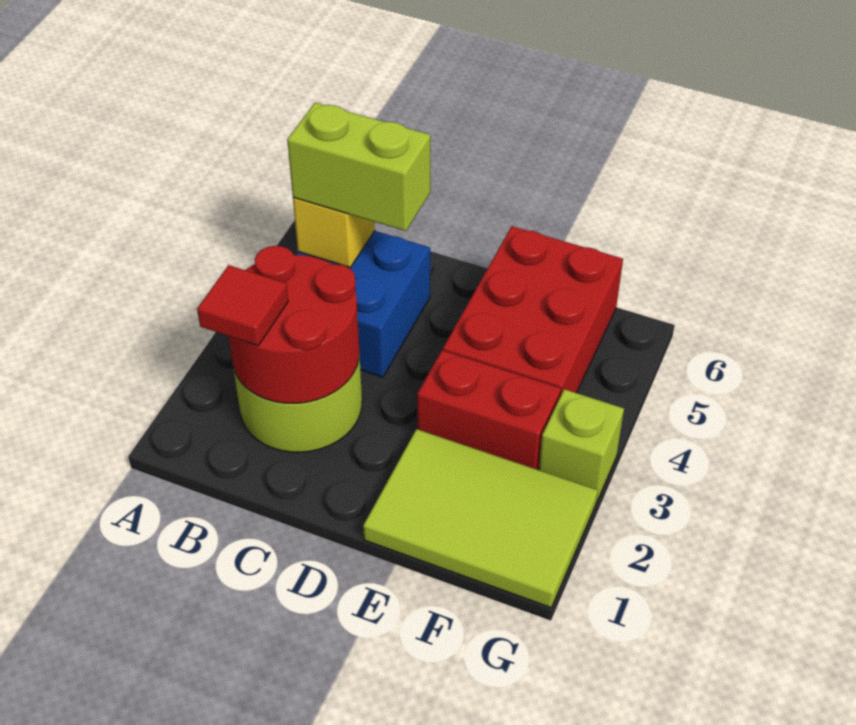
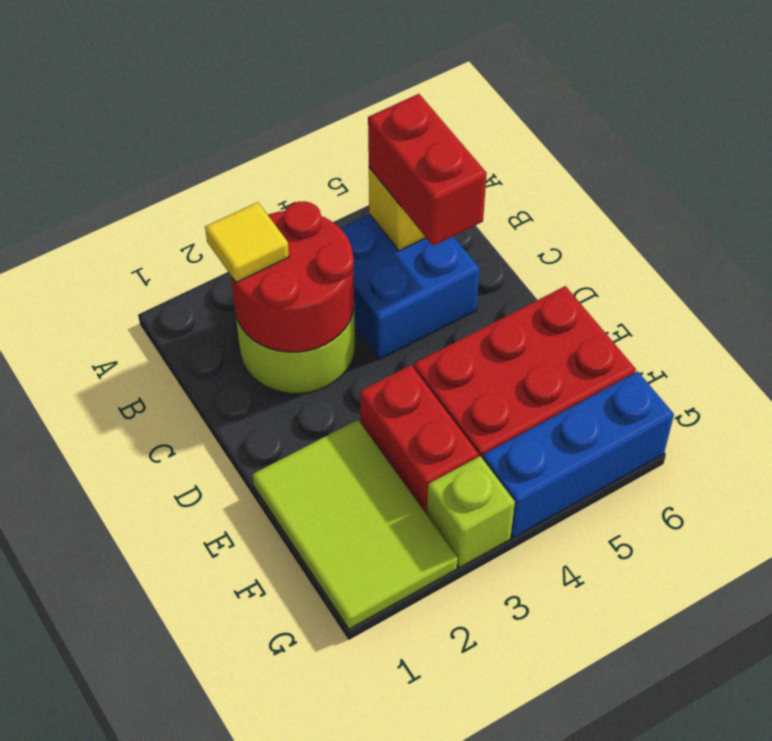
red tile B2 level 3 -> yellow tile B2 level 3
lime brick B5:C5 level 3 -> red brick B5:C5 level 3
none -> blue brick G4:G6 level 1

